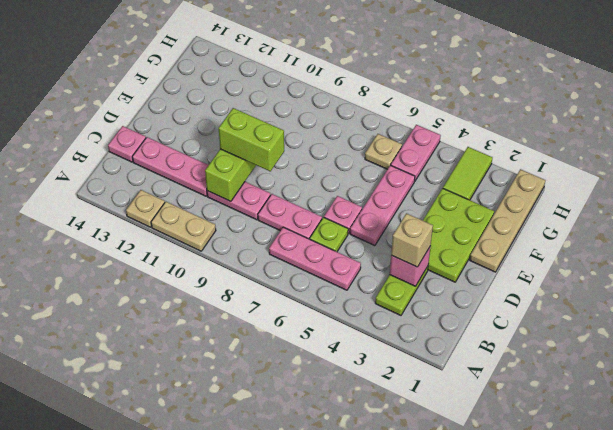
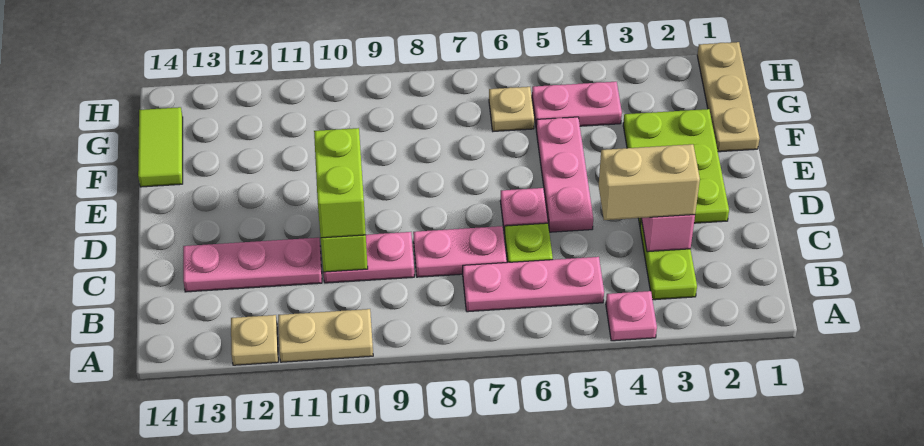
tan brick C3 level 3 -> tan brick C3:C4 level 3
pink plate C14 level 1 -> pink plate A4 level 1
lime brick D9:D10 level 3 -> lime brick C10:D10 level 3
tan plate E1:H1 level 1 -> tan plate F1:H1 level 1
lime tile G3:H3 level 1 -> lime tile F14:G14 level 1
pink plate G5:H5 level 1 -> pink plate G4:G5 level 1

